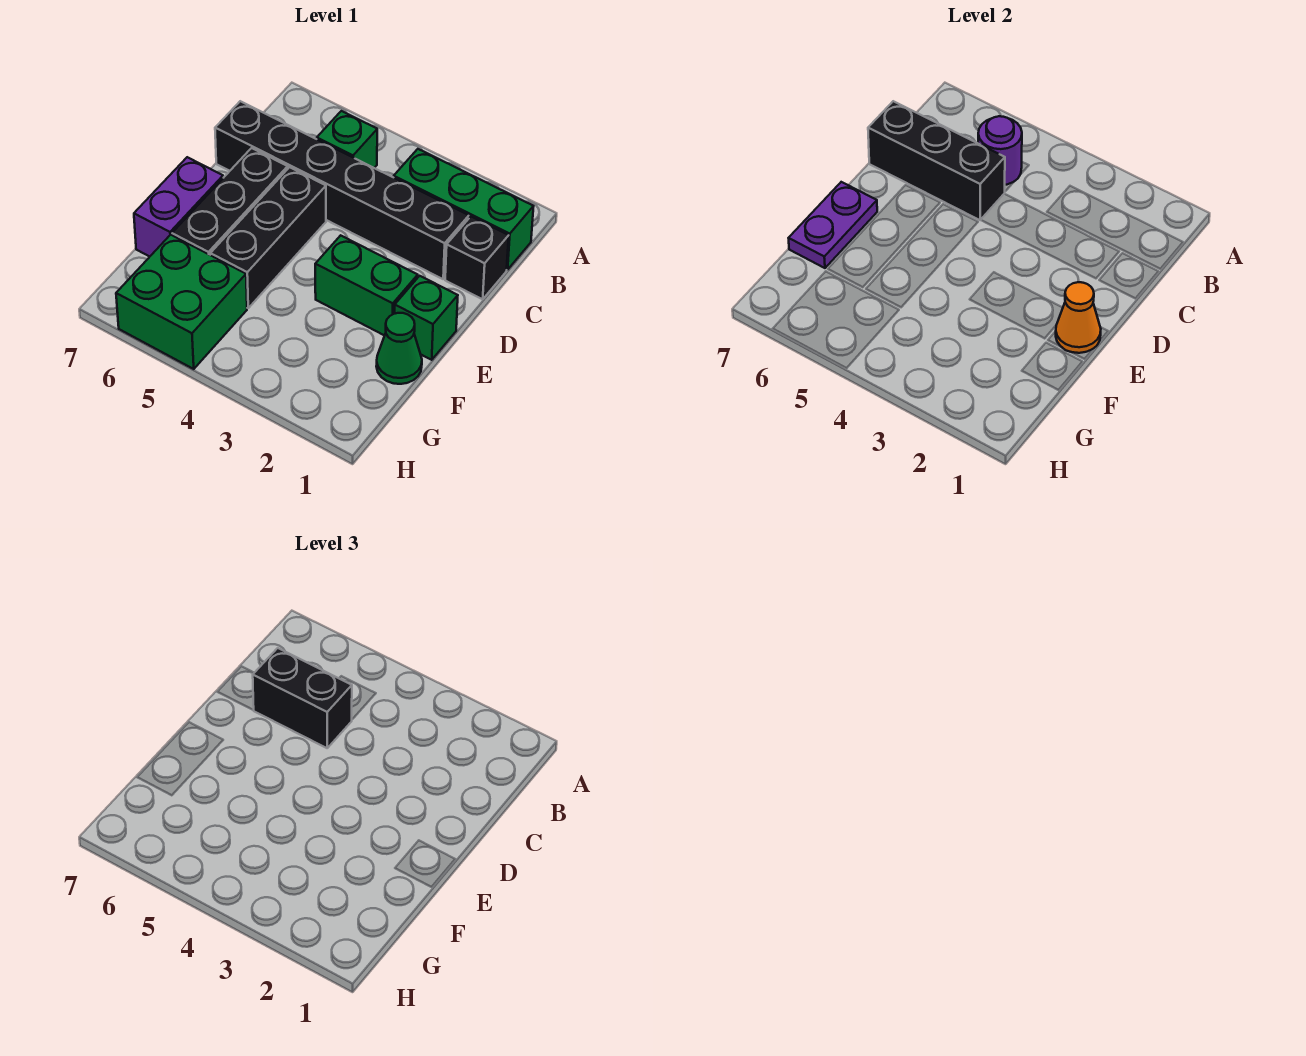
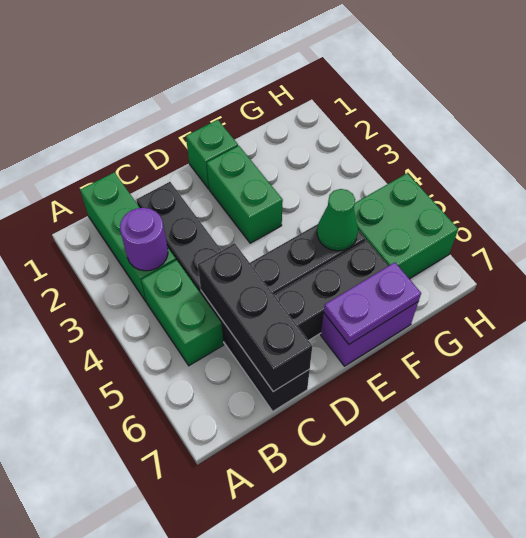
green brick B5 level 1 -> green brick B4:B5 level 1
purple round brick B5 level 2 -> purple round brick B3 level 2
black brick C1 level 1 -> none
black brick C5:C6 level 3 -> none
orange cone E1 level 2 -> none
green cone F1 level 1 -> green cone F5 level 2

